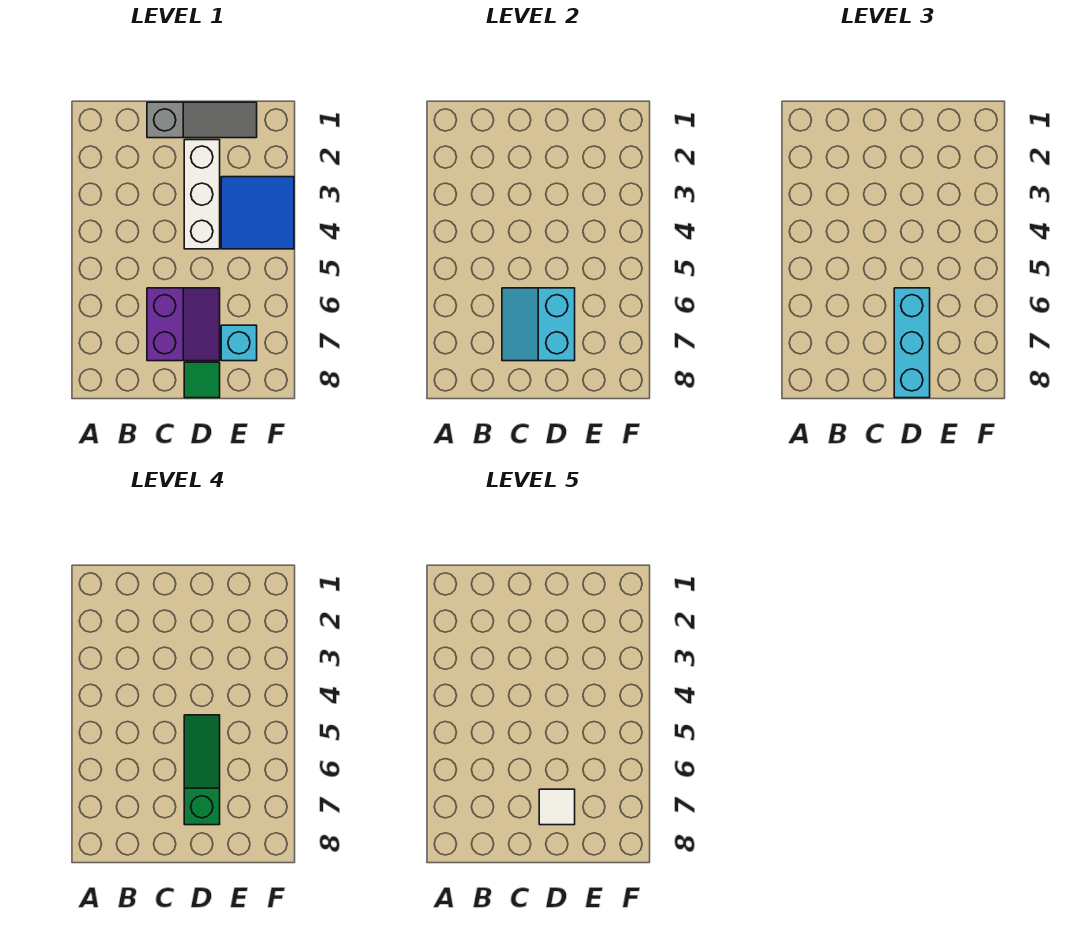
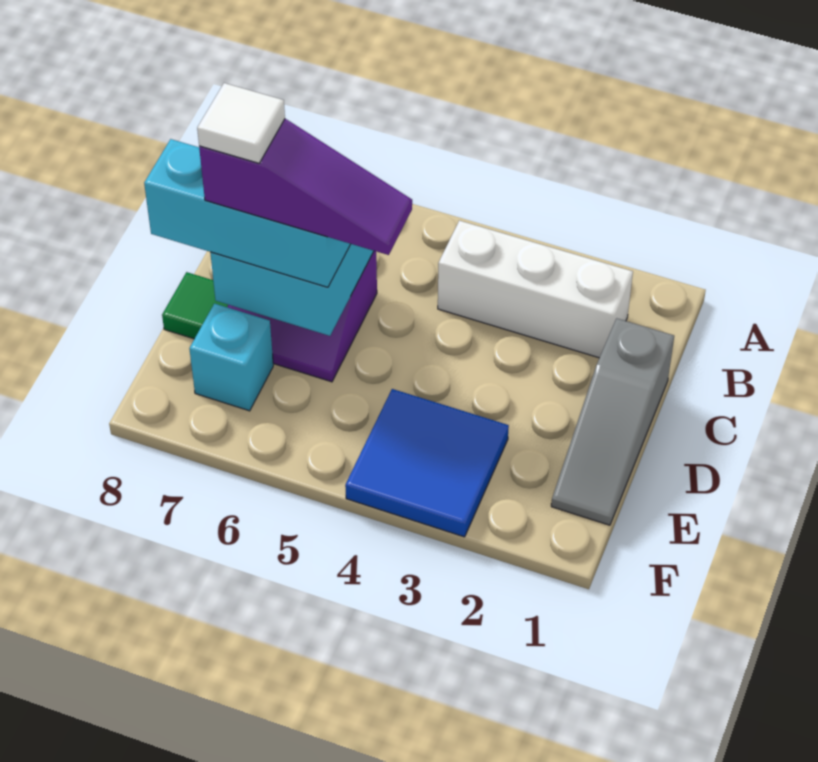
white brick D2:D4 level 1 -> white brick B2:B4 level 1
green slope D5:D7 level 4 top 7 -> purple slope D5:D7 level 4 top 7

